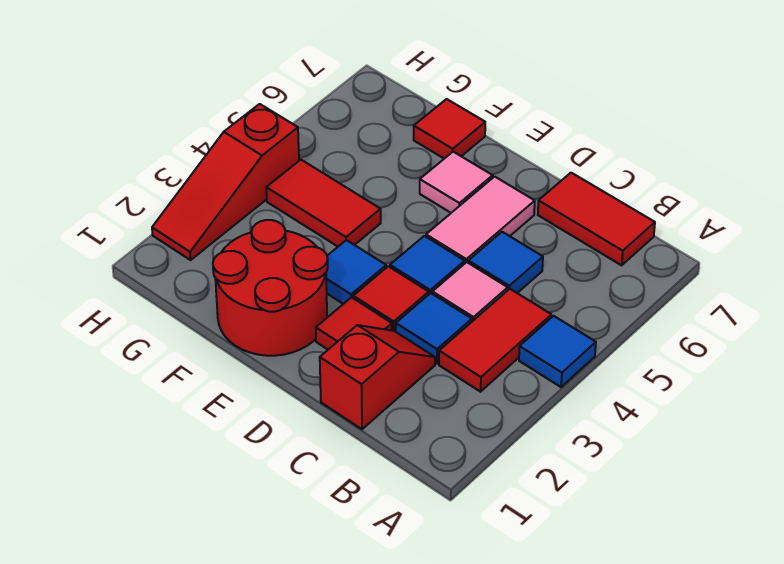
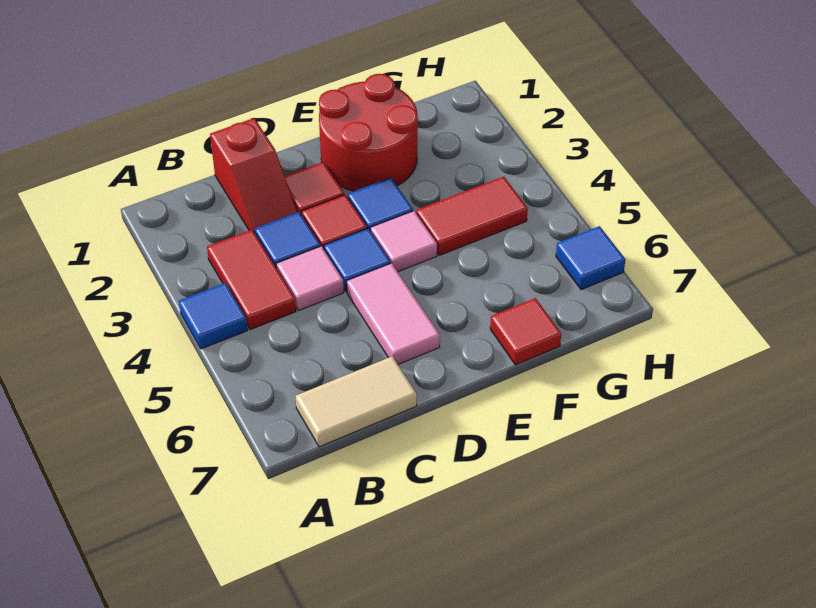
red tile B7:C7 level 1 -> tan tile B7:C7 level 1
blue tile C5 level 1 -> blue tile H6 level 1
pink tile E6 level 1 -> pink tile E4 level 1
red slope H2:H4 level 1 top 4 -> none

